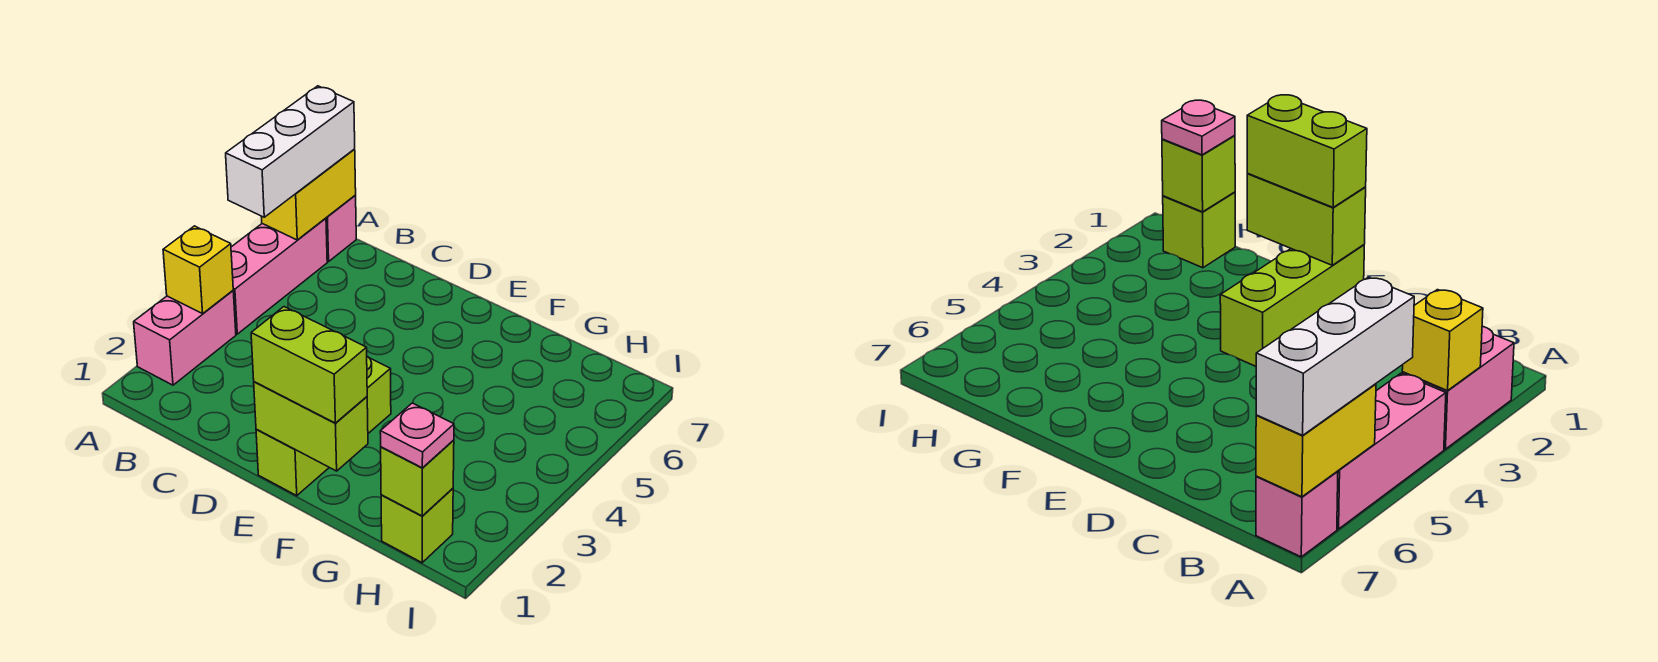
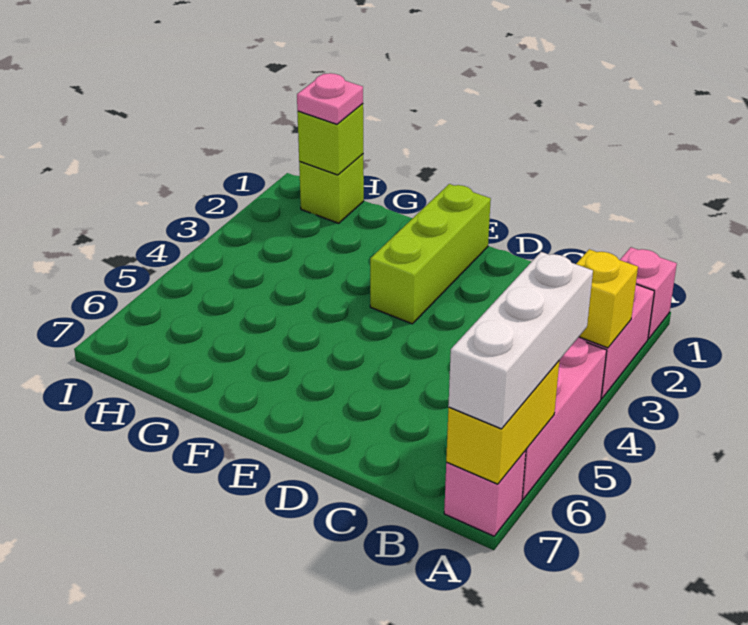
none -> pink brick A1 level 1
lime brick E1:F1 level 2 -> none
lime brick E1:F1 level 3 -> none

